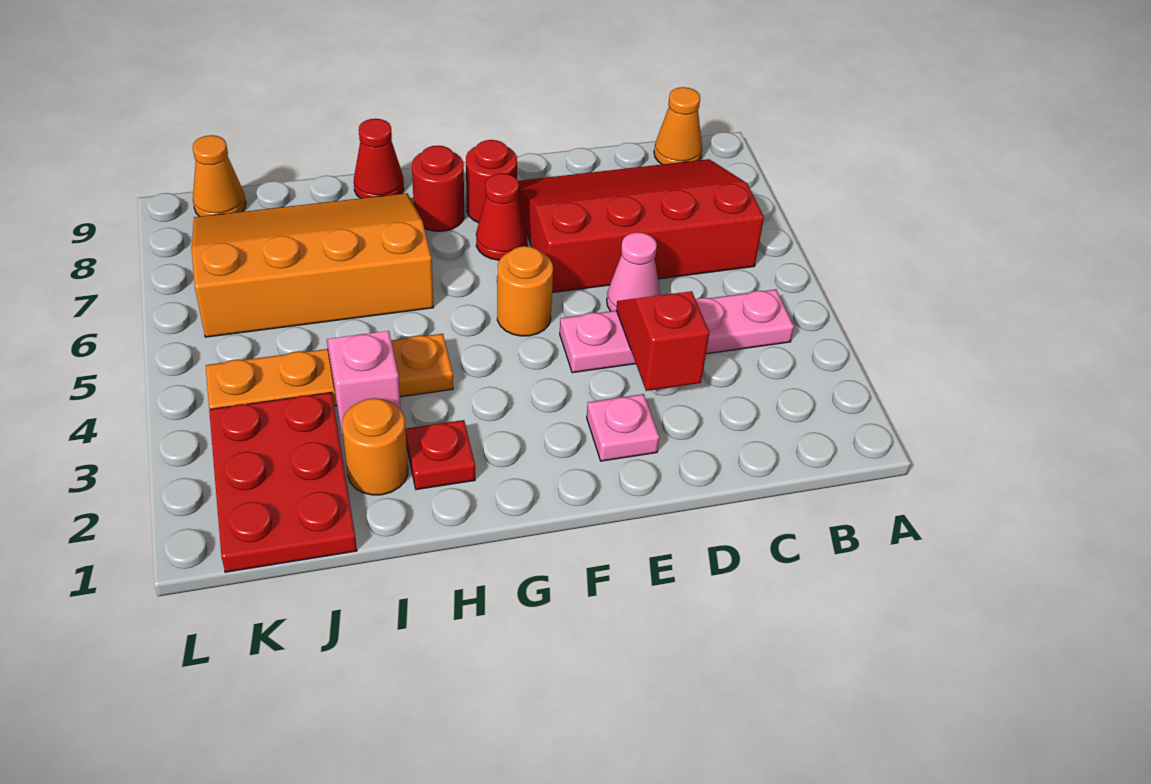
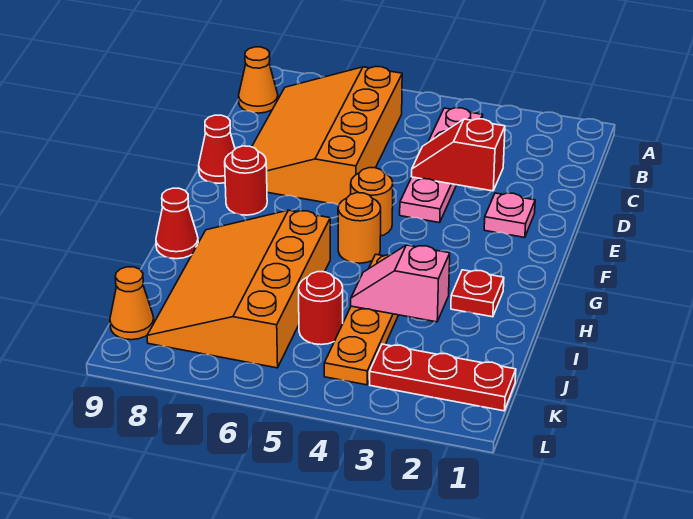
red slope B6:E8 level 1 top 6 -> orange slope B6:E8 level 1 top 6
pink cone D5 level 1 -> none
red cone F7 level 1 -> red cone E9 level 1
red round brick G8 level 1 -> red round brick J5 level 1
orange round brick I2 level 1 -> orange round brick G5 level 1
red plate J1:K3 level 1 -> red plate K1:K3 level 1

